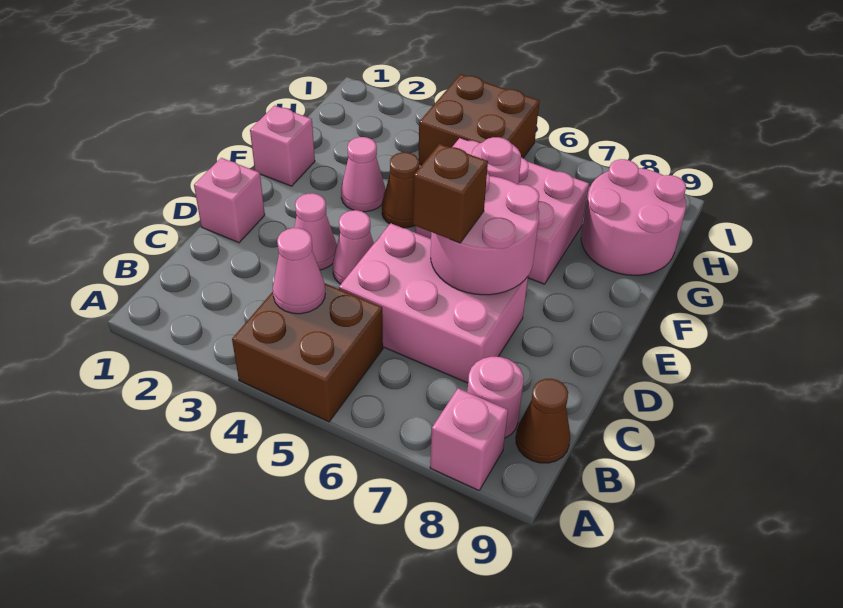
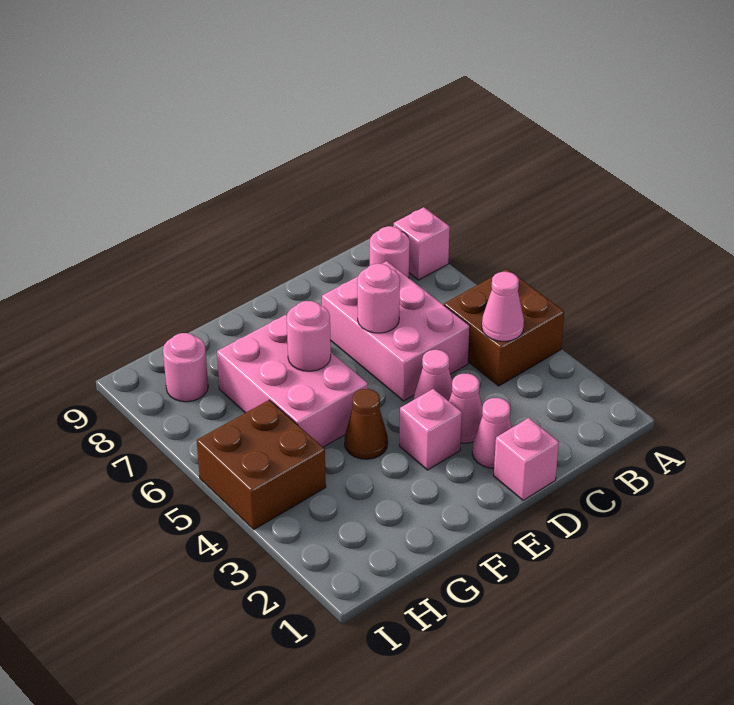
brown cone B9 level 1 -> none
pink round brick D6:E7 level 2 -> pink round brick D6 level 2
brown brick D6 level 3 -> none
pink brick F1 level 1 -> pink brick E3 level 1
pink cone F3 level 1 -> pink cone D2 level 1
pink round brick G8:H9 level 1 -> pink round brick H8 level 1

